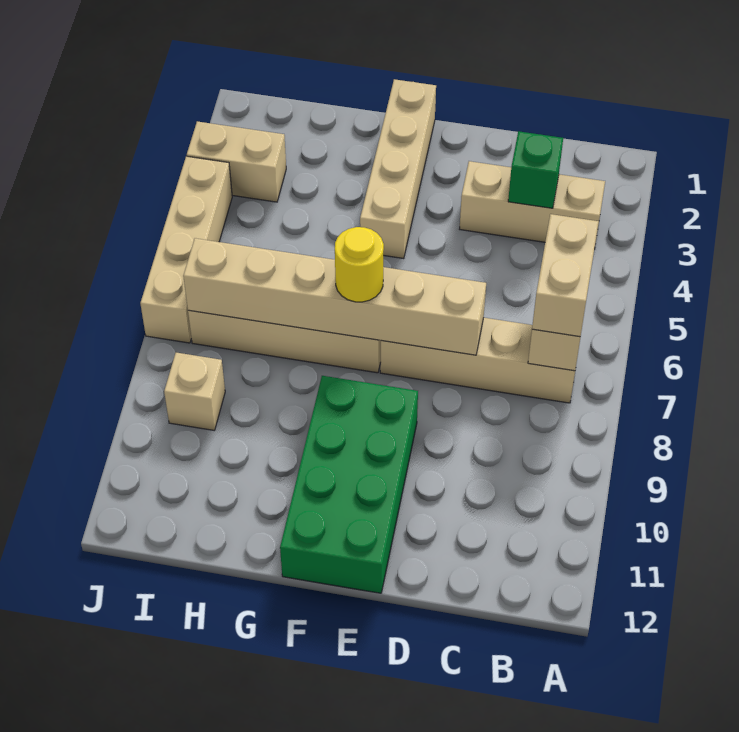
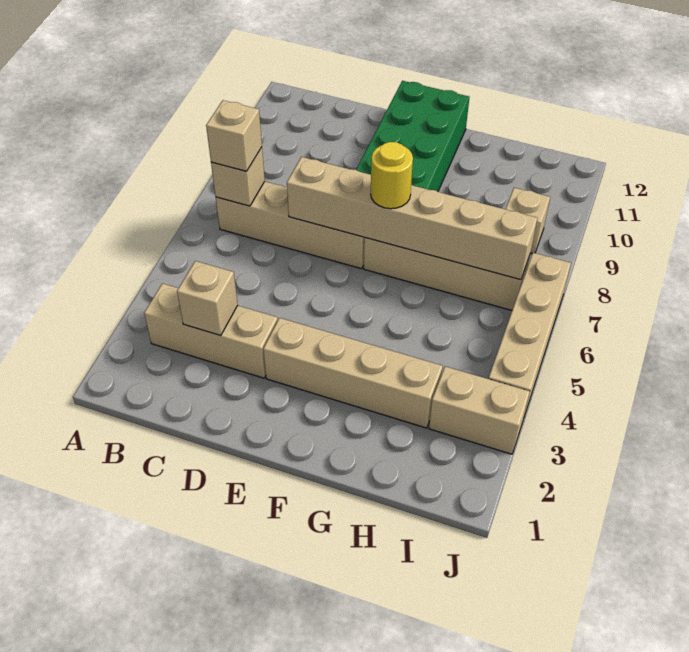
tan brick B6:B7 level 3 -> tan brick B7 level 3
green brick C3 level 2 -> tan brick C3 level 2
tan brick F1:F4 level 1 -> tan brick E3:H3 level 1

